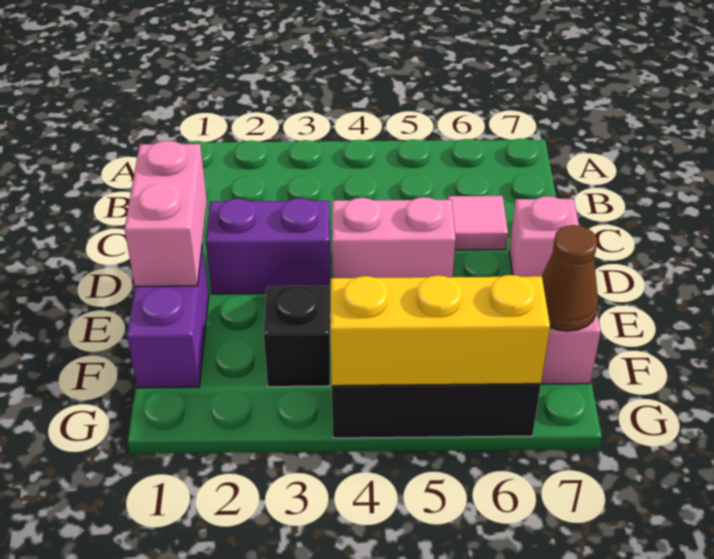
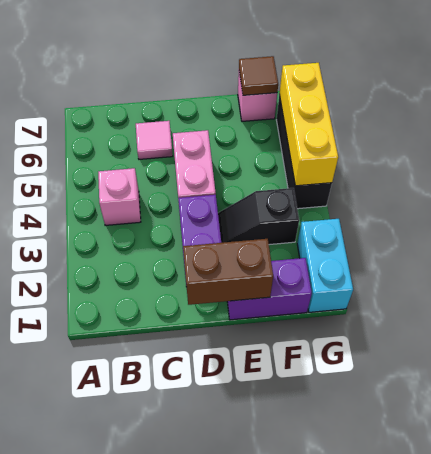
pink brick D1:E1 level 2 -> brown brick D1:E1 level 2
pink brick D7 level 1 -> pink brick B4 level 1
brown cone F7 level 2 -> brown tile F7 level 2
none -> cyan brick G1:G2 level 1

